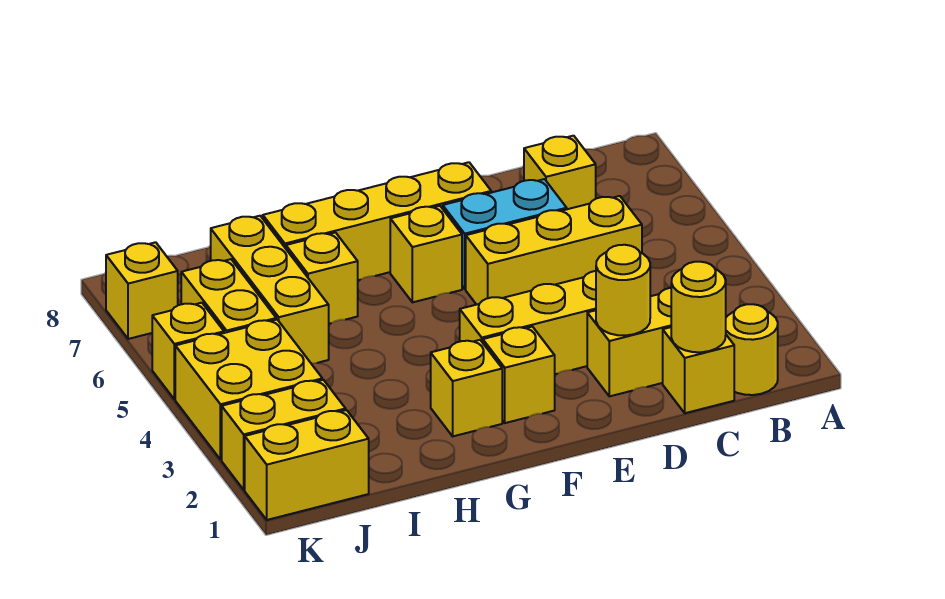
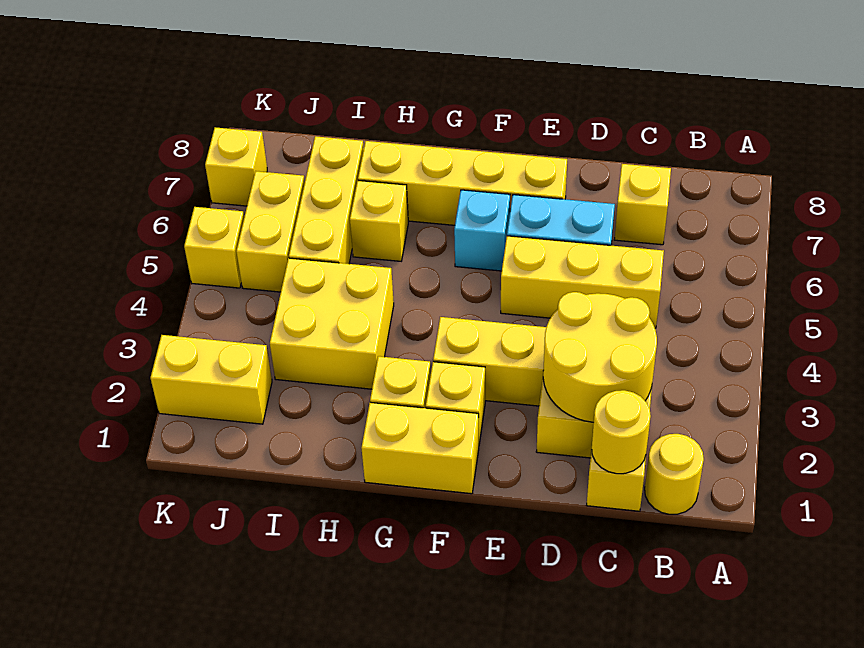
yellow round brick D2 level 2 -> yellow round brick C2:D3 level 2
yellow brick F6 level 1 -> cyan brick F6 level 1
yellow brick J1:K1 level 1 -> yellow brick F1:G1 level 1
yellow brick J3:K4 level 1 -> yellow brick H3:I4 level 1

